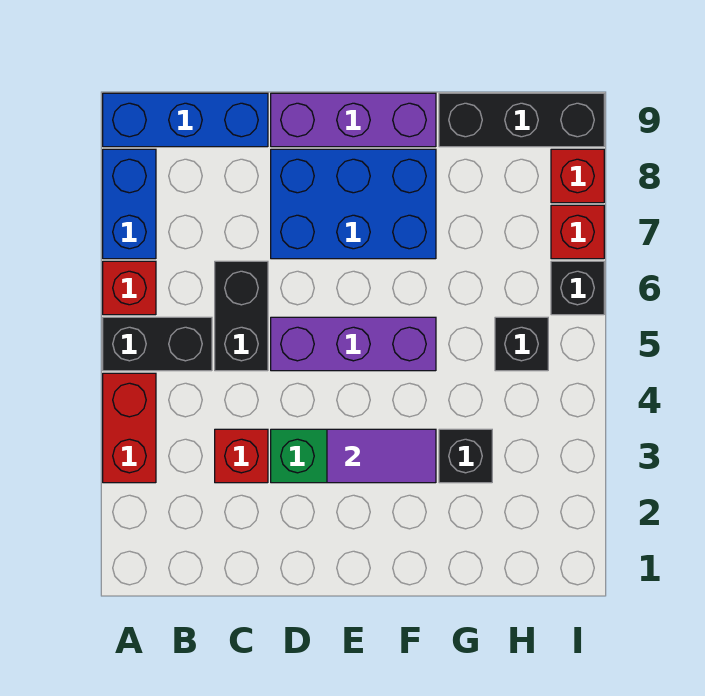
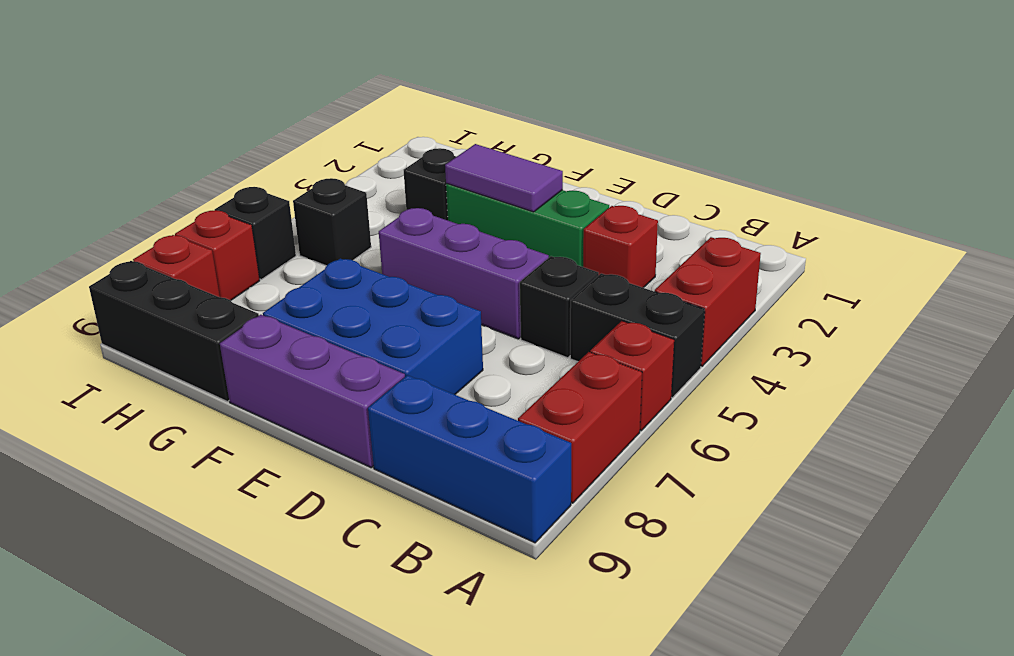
blue brick A7:A8 level 1 -> red brick A7:A8 level 1
black brick C5:C6 level 1 -> black brick C5 level 1

